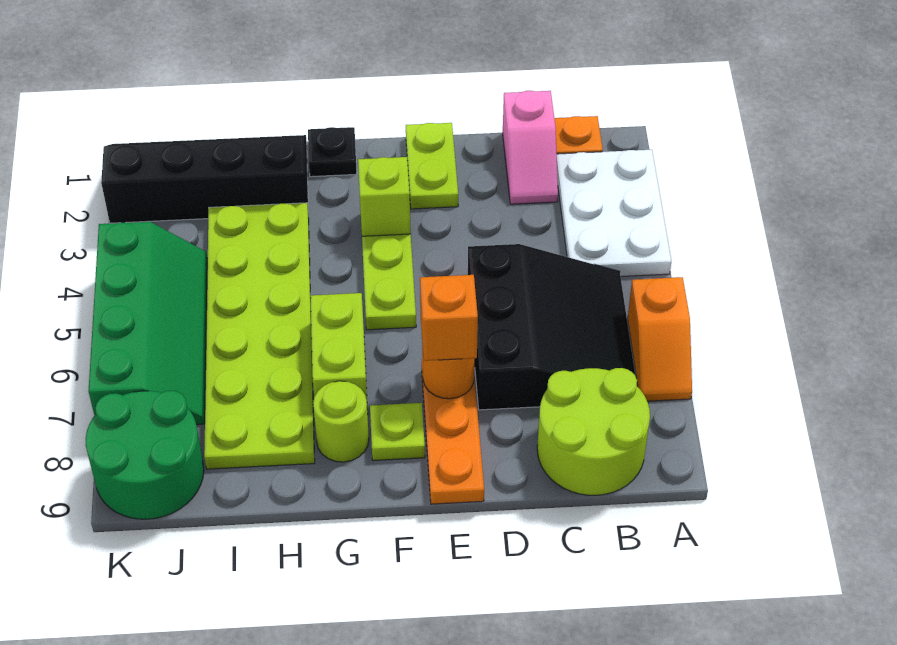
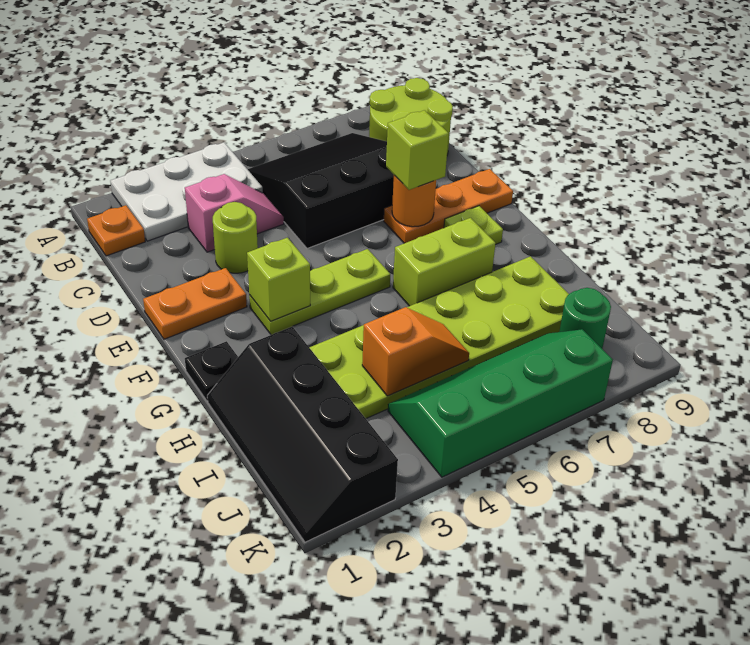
orange slope A6:A7 level 1 top 6 -> orange slope I4:I5 level 2 top 4
pink slope C1:C2 level 1 top 1 -> pink slope C3:C4 level 1 top 3
lime plate E1:E2 level 1 -> orange plate E1:E2 level 1
orange brick E7 level 3 -> lime brick E7 level 3
lime round brick G8 level 1 -> lime round brick D3 level 1
green round brick J8:K9 level 1 -> green round brick J8 level 1

